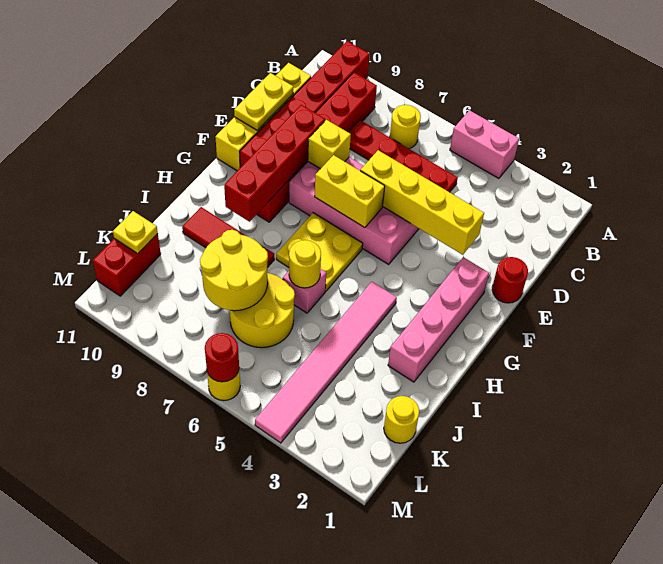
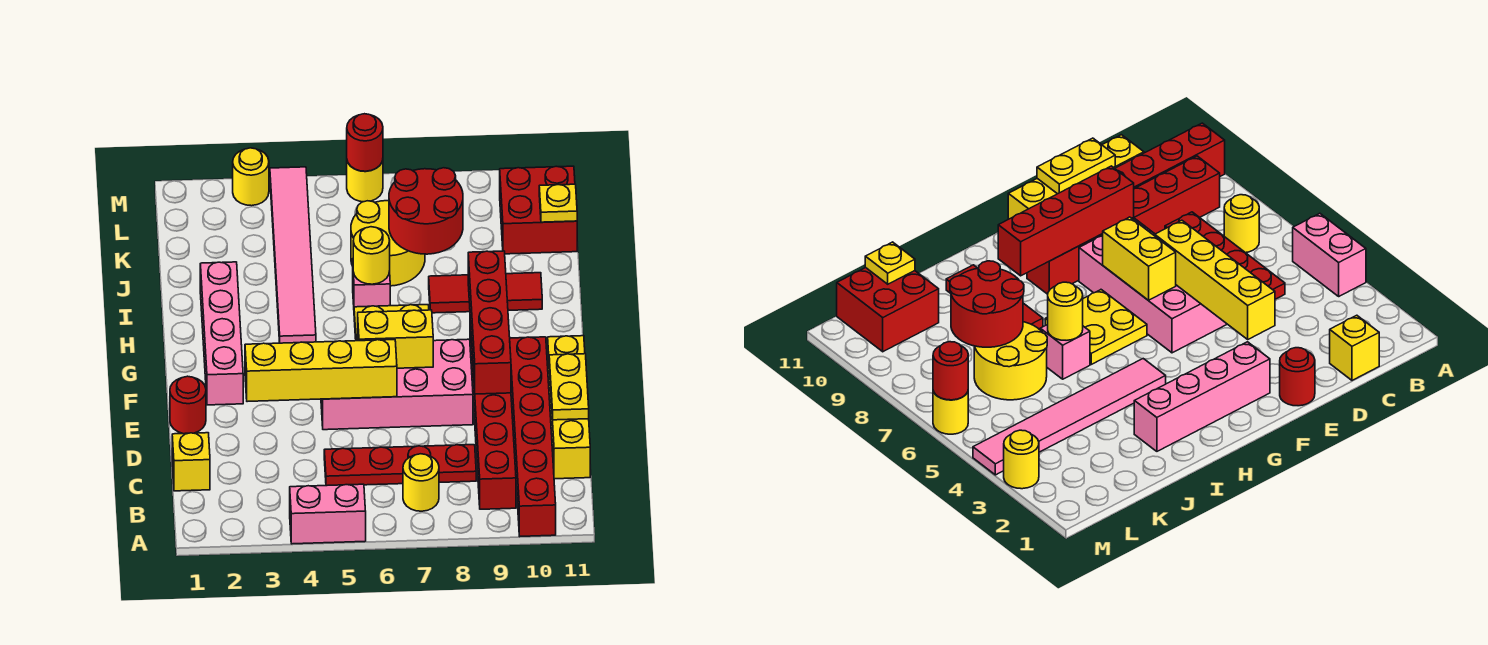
yellow brick E8 level 2 -> yellow brick C1 level 1
yellow round brick J7:K8 level 2 -> red round brick J7:K8 level 2
yellow round brick K1 level 1 -> yellow round brick M3 level 1
red brick K11:L11 level 1 -> red brick K10:L11 level 1

